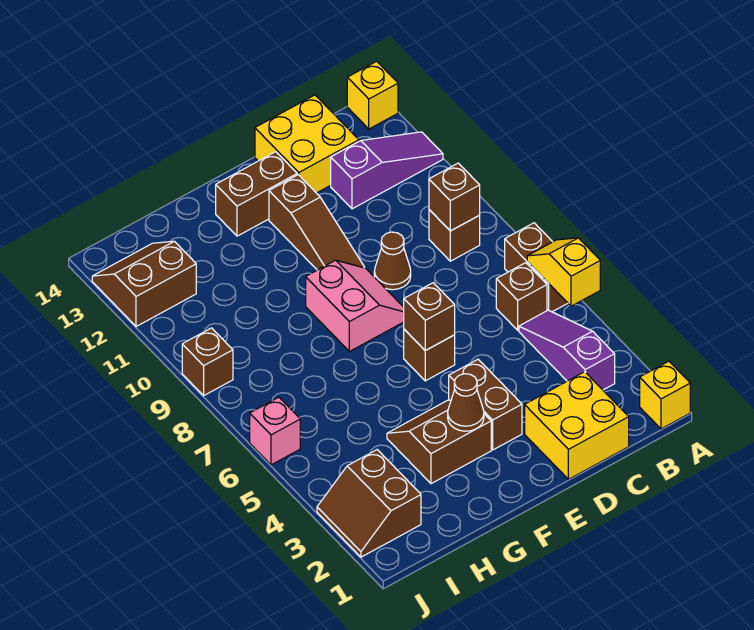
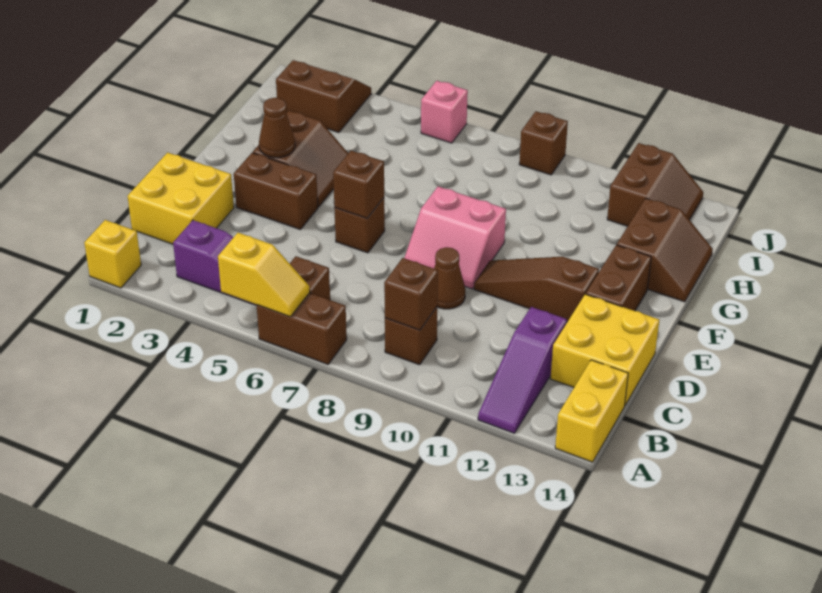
yellow brick A14 level 1 -> yellow brick A14:B14 level 1
none -> brown slope G13:H14 level 1 top 13

